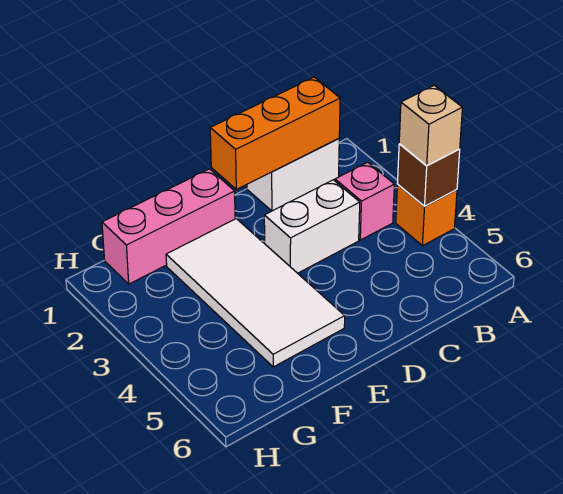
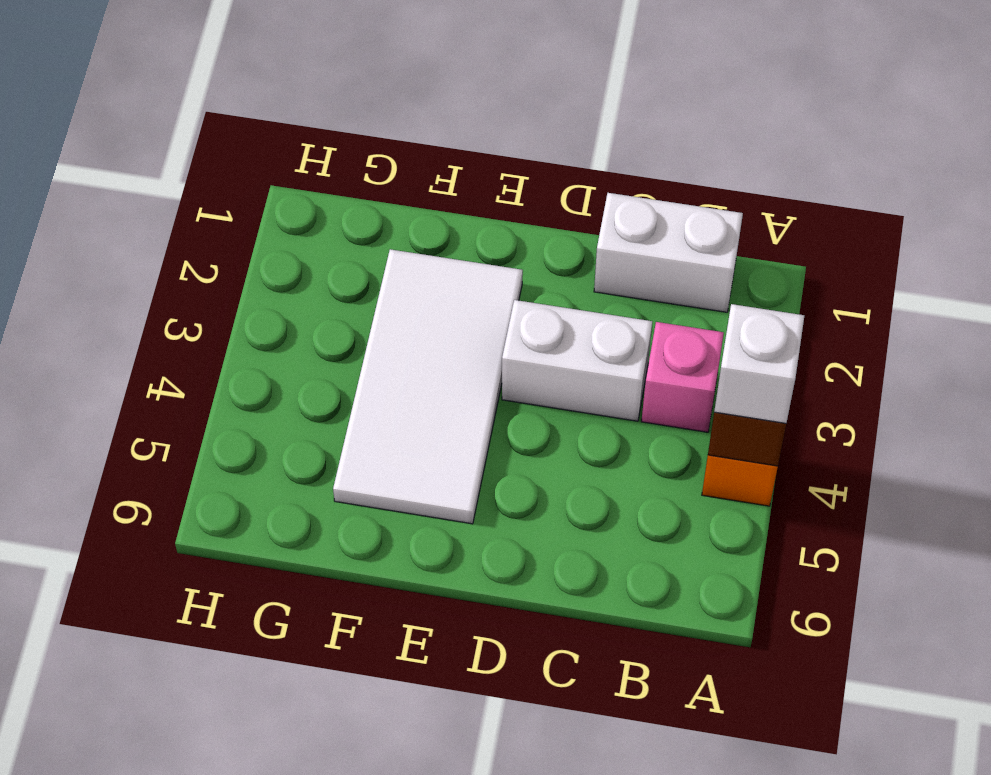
tan brick A4 level 3 -> white brick A4 level 3
orange brick B1:D1 level 2 -> none
pink brick E1:G1 level 1 -> none

